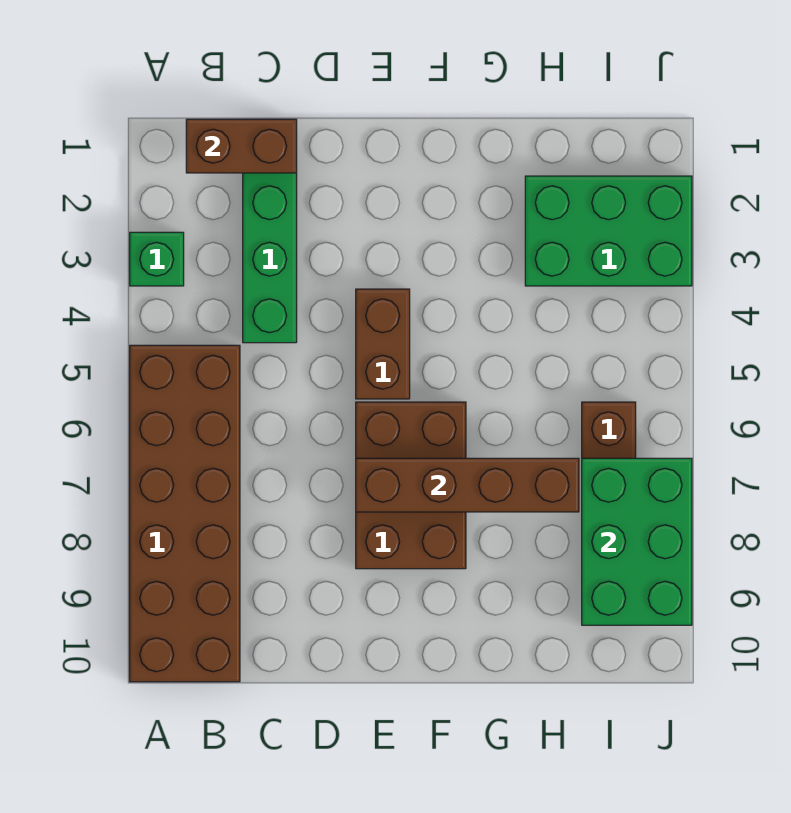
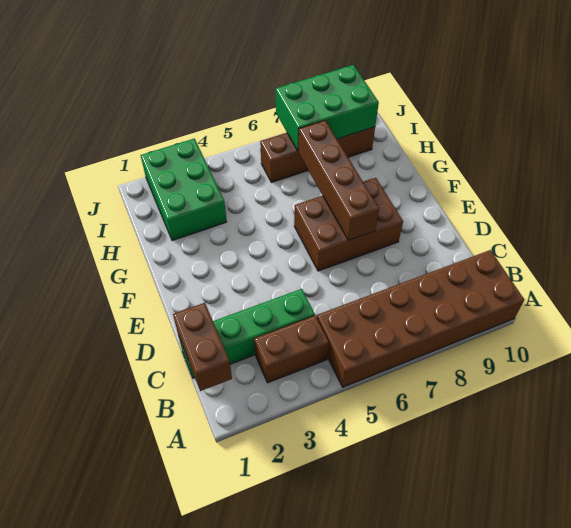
green brick A3 level 1 -> none
brown brick E4:E5 level 1 -> brown brick B3:B4 level 1

